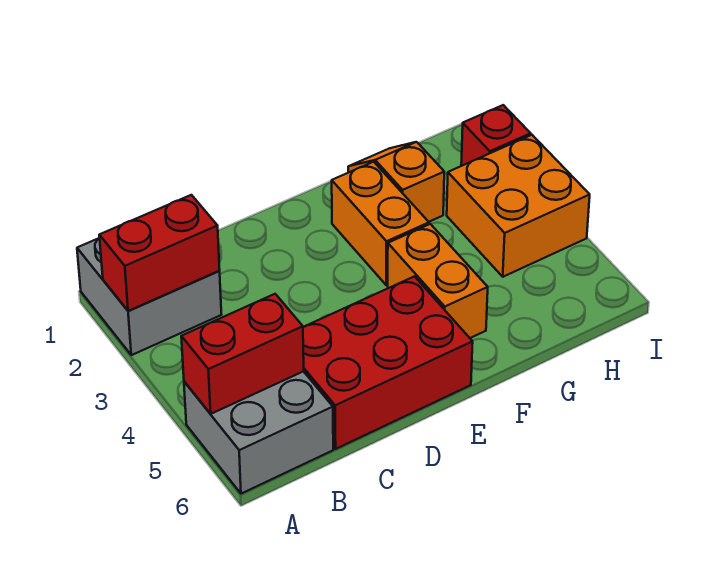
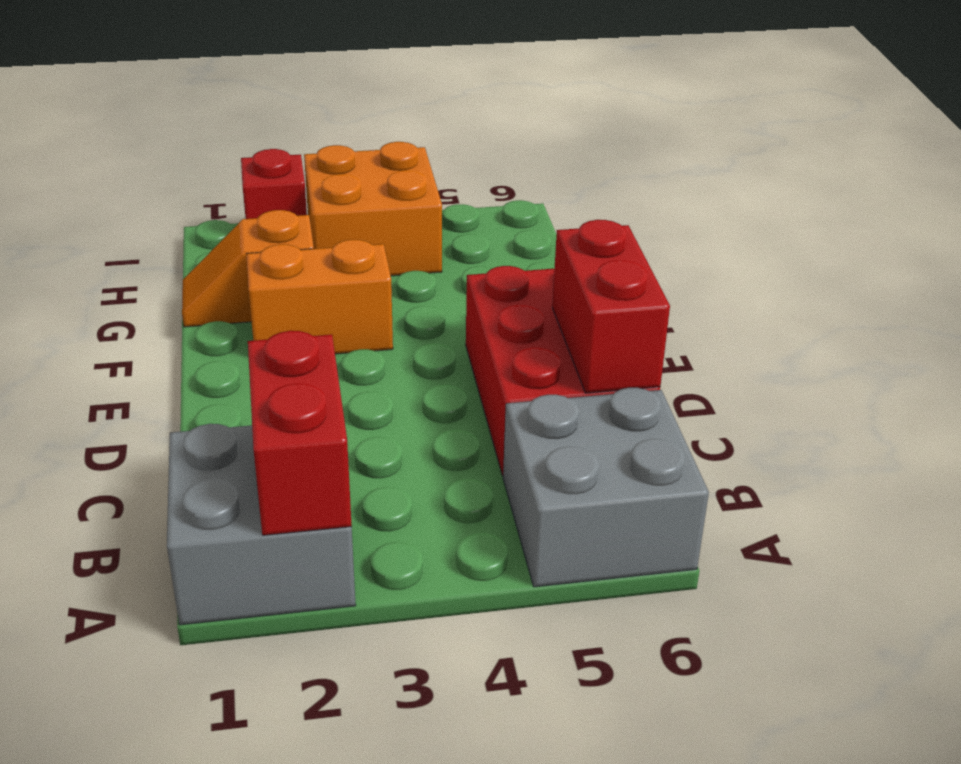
red brick A5:B5 level 2 -> red brick C6:D6 level 2
orange brick F4:F5 level 1 -> none

